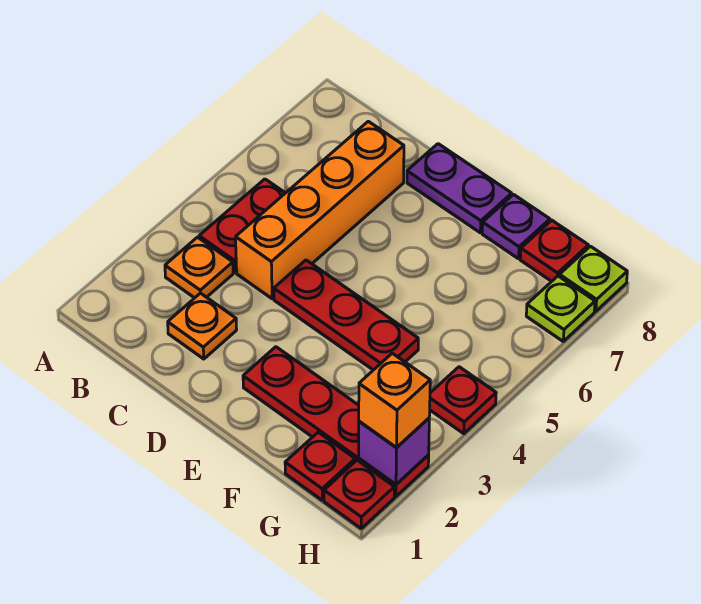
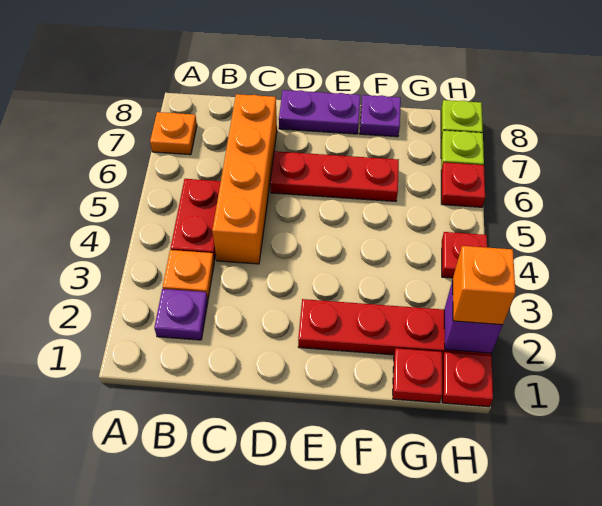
none -> purple plate B2 level 1
orange plate C2 level 1 -> orange plate A7 level 1
red plate D4:F4 level 1 -> red plate D6:F6 level 1
red plate G8 level 1 -> red plate H6 level 1

